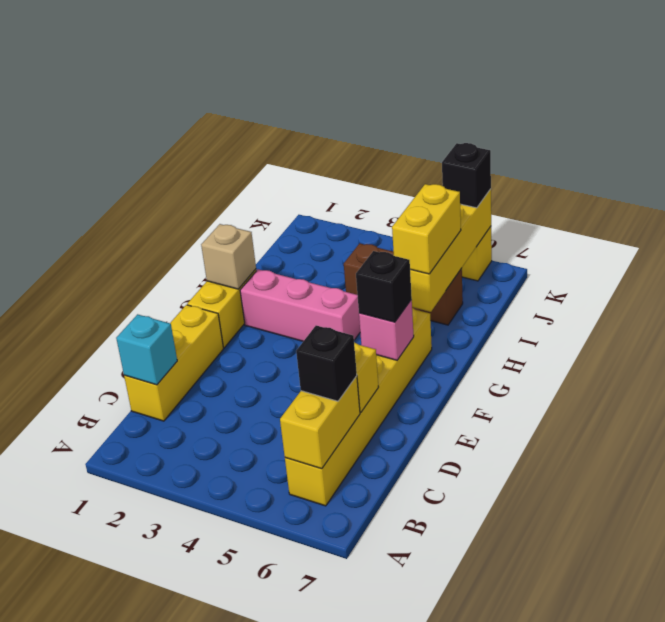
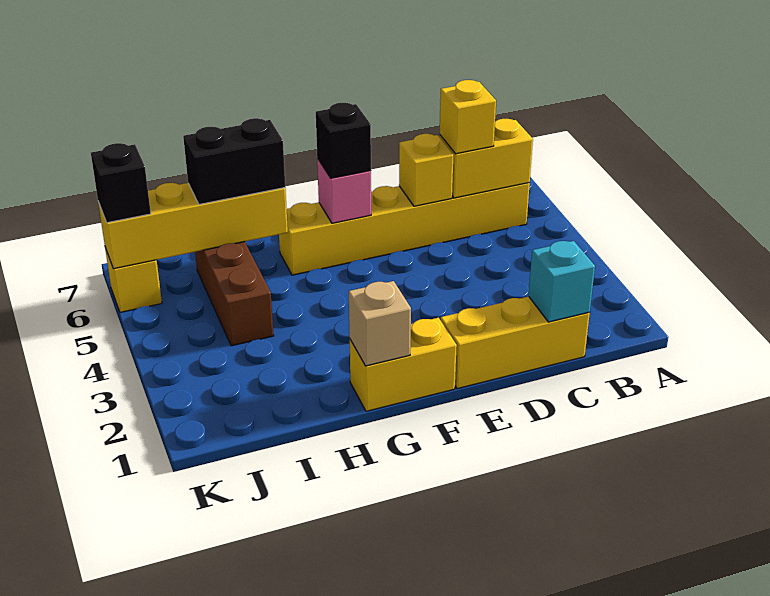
black brick C6 level 3 -> yellow brick C6 level 3
pink brick G2:G4 level 1 -> none
yellow brick H6:I6 level 3 -> black brick H6:I6 level 3

